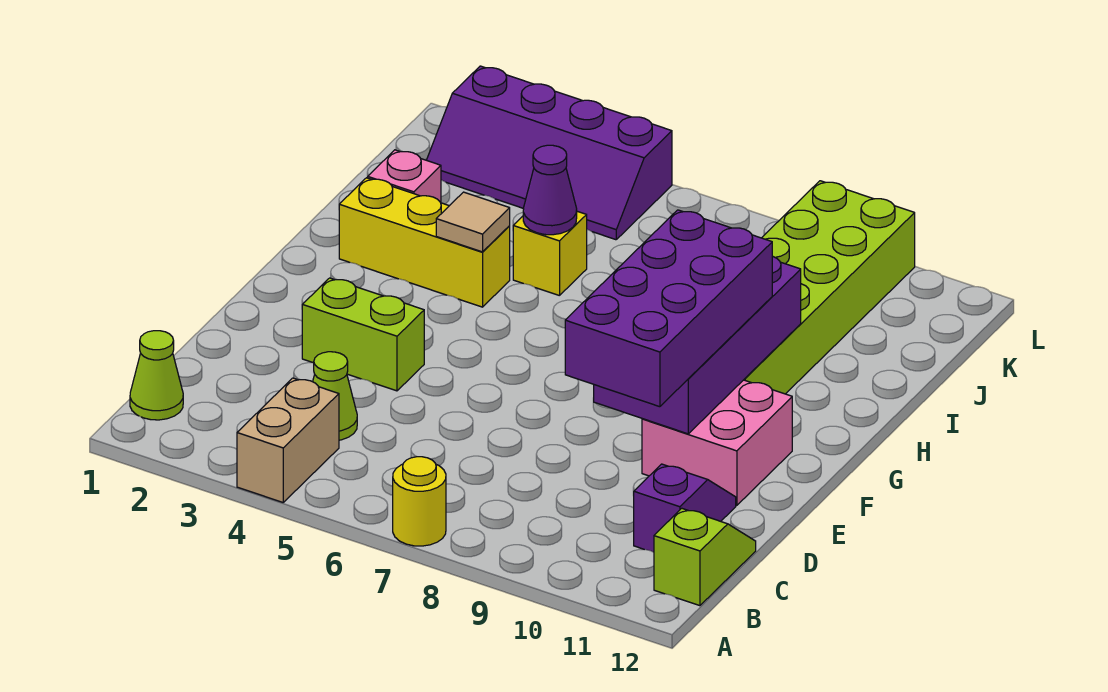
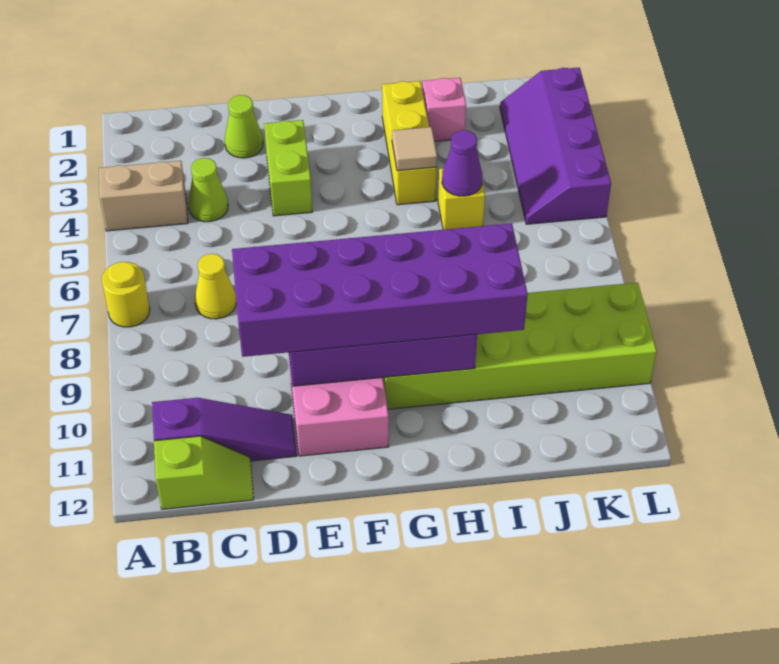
lime cone B1 level 1 -> lime cone D2 level 1
none -> yellow cone C7 level 1
purple slope C11:D11 level 1 top C -> purple slope B11:D11 level 1 top B
purple brick D9:G10 level 3 -> purple brick D9:I10 level 3

